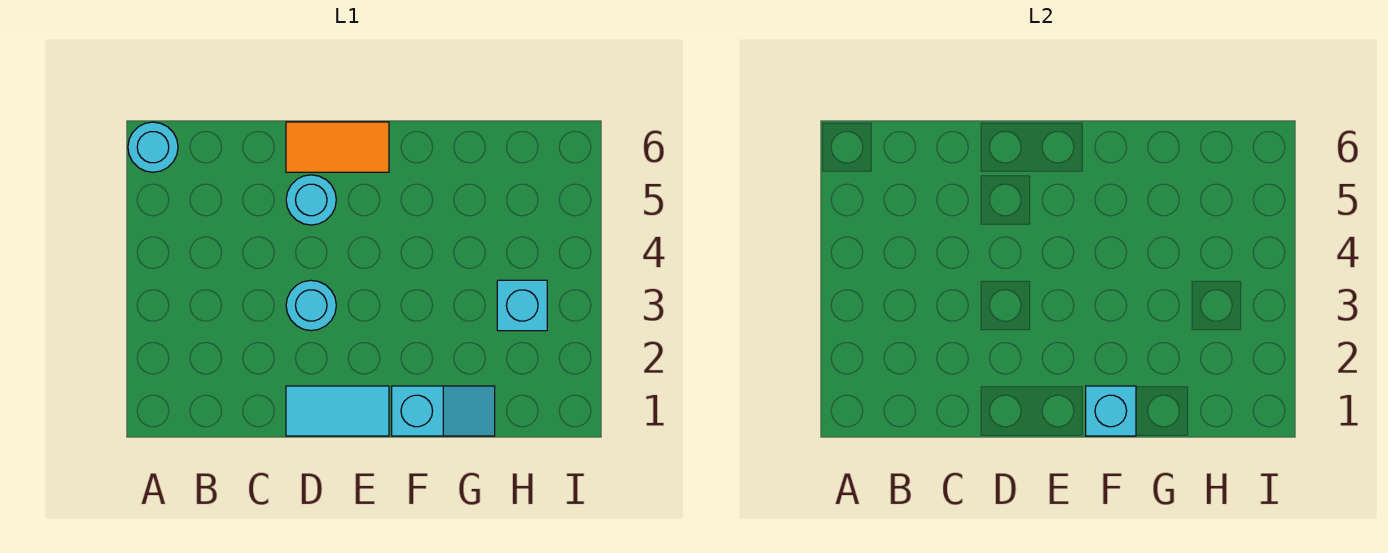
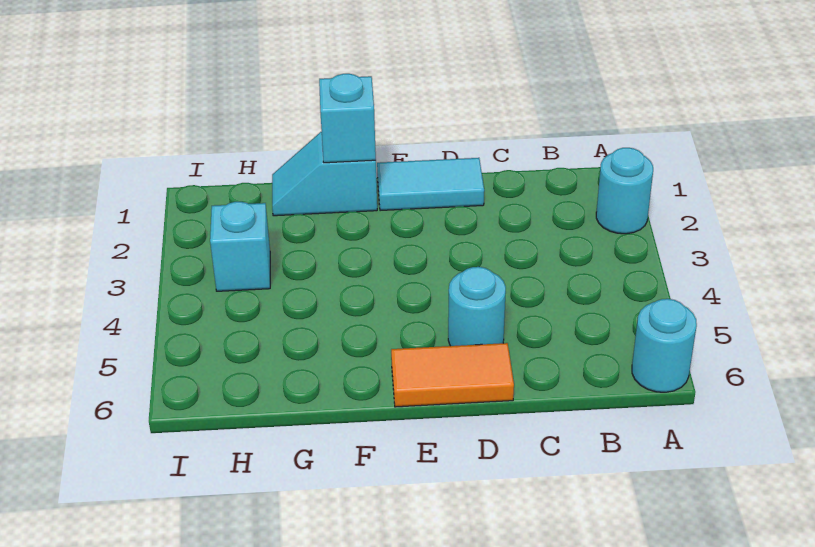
cyan round brick D3 level 1 -> cyan round brick A2 level 1

